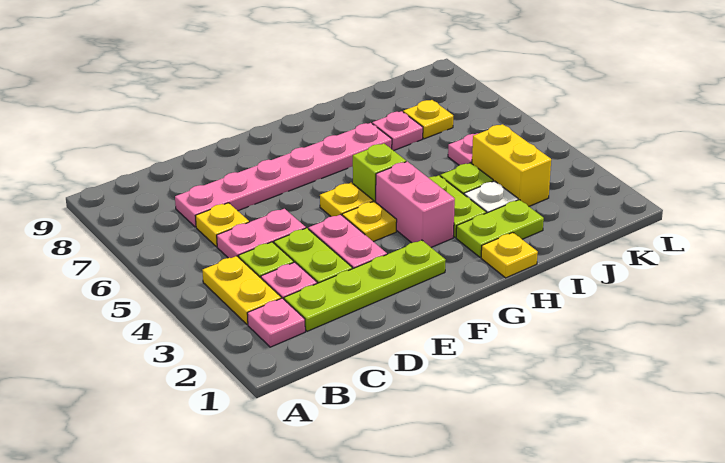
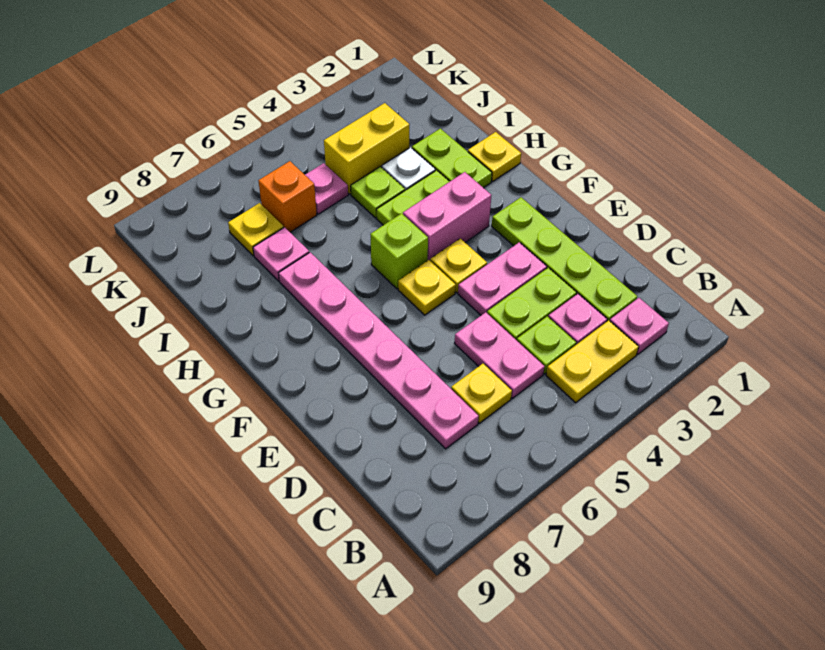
none -> orange brick J6 level 1

